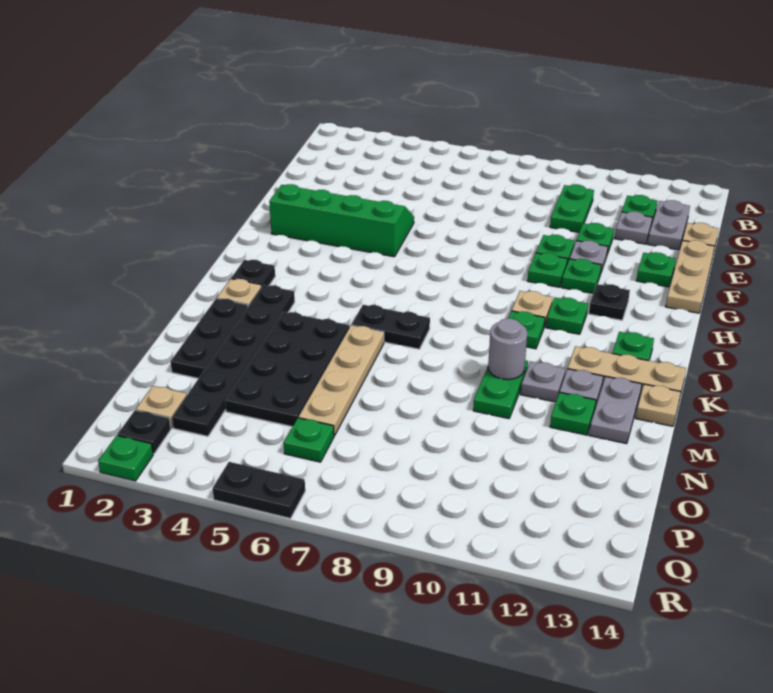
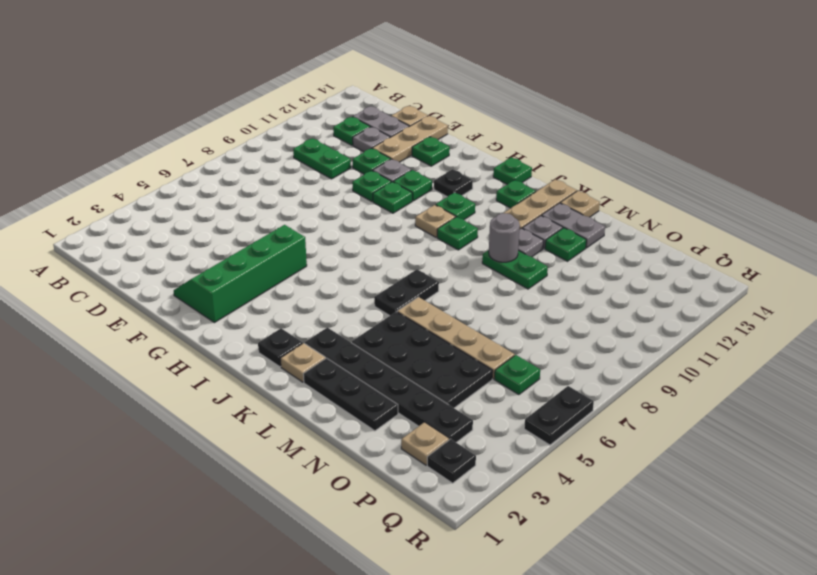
tan plate E14:G14 level 1 -> tan plate E12:E14 level 1
green plate R2 level 1 -> green plate I14 level 1

